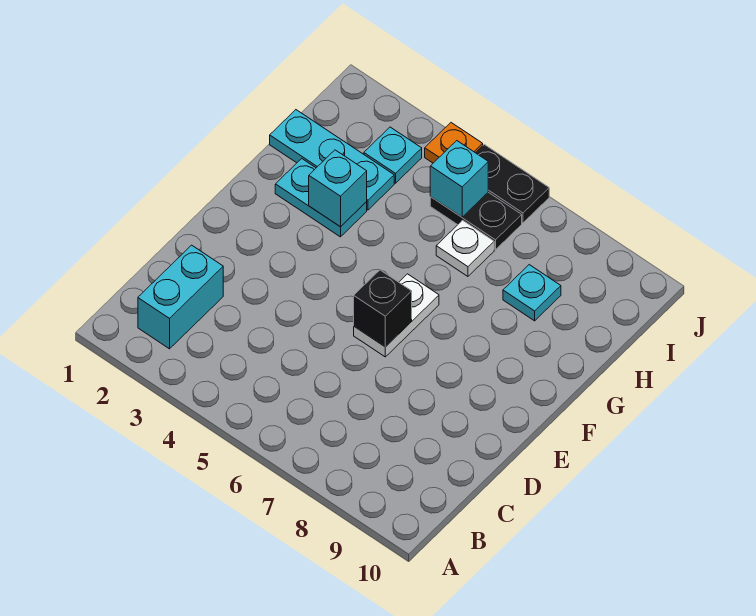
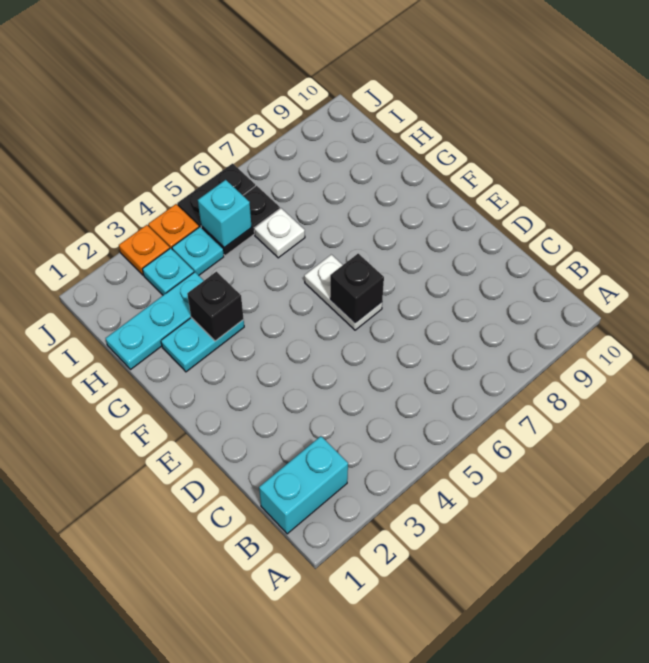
cyan brick B2:C2 level 1 -> cyan brick B1:B2 level 1
cyan brick G3 level 2 -> black brick G3 level 2
cyan plate H8 level 1 -> cyan plate I4 level 1
none -> orange plate J3 level 1

